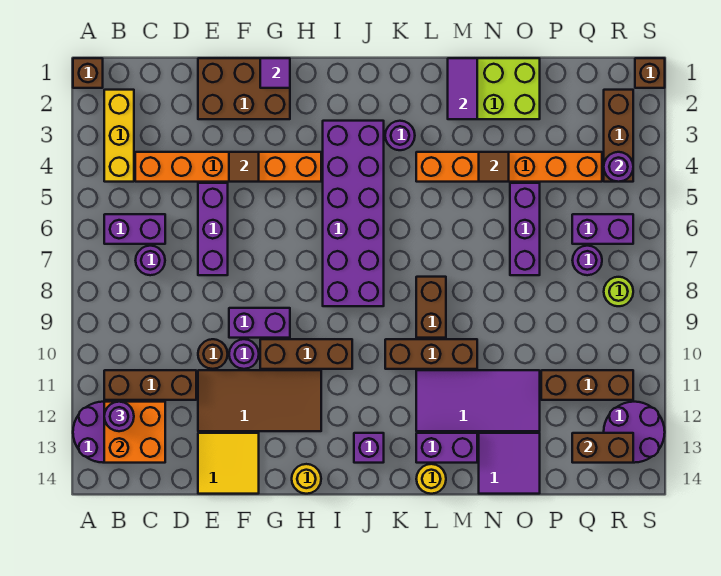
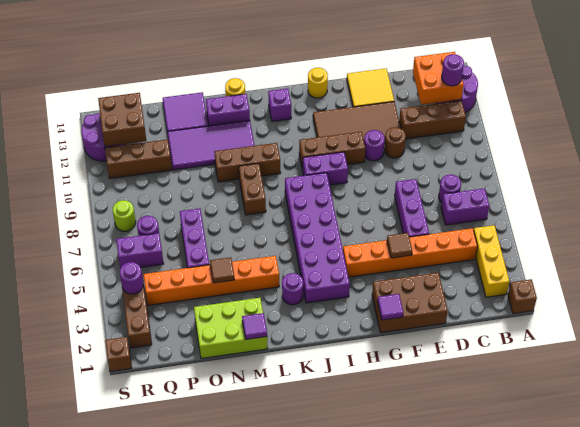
purple brick F9:G9 level 1 -> purple brick H9:I9 level 1
purple tile M1:M2 level 2 -> purple tile M1 level 2
brown brick Q13:R13 level 2 -> brown brick Q12:R13 level 2

